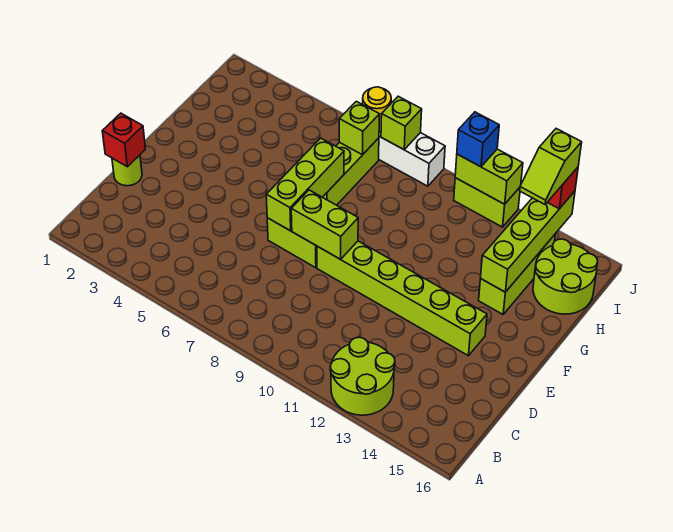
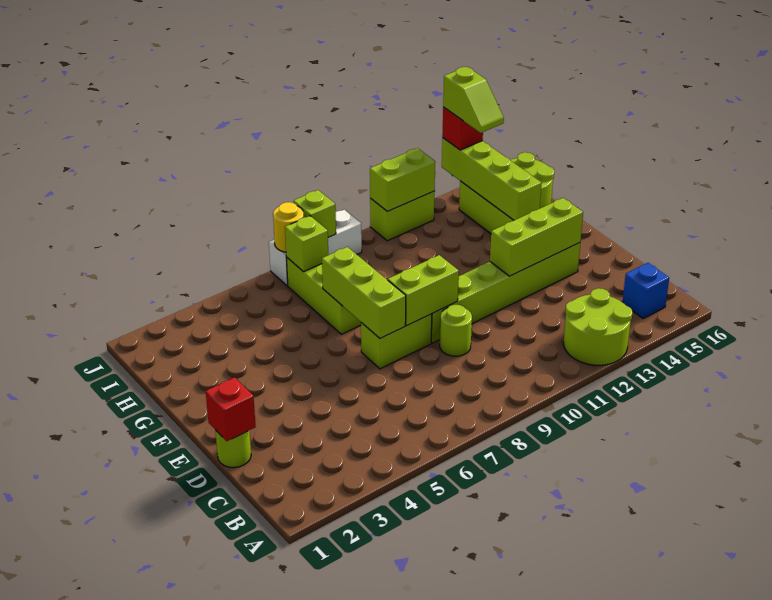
none -> lime round brick D9 level 1
none -> lime brick E12:E14 level 2
blue brick J11 level 3 -> blue brick B15 level 1

